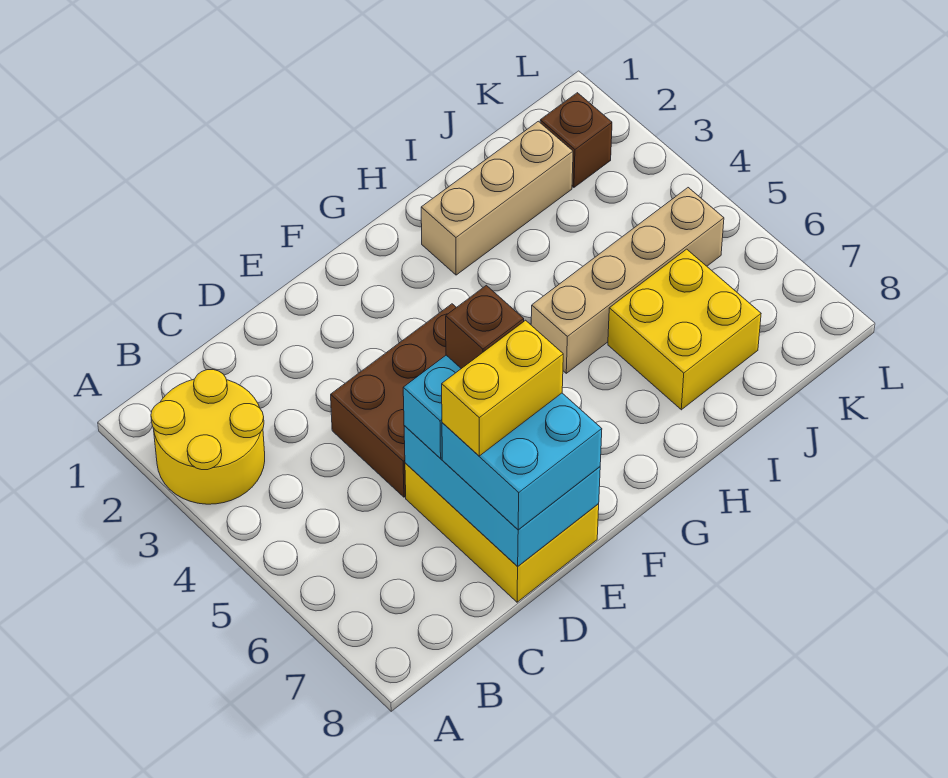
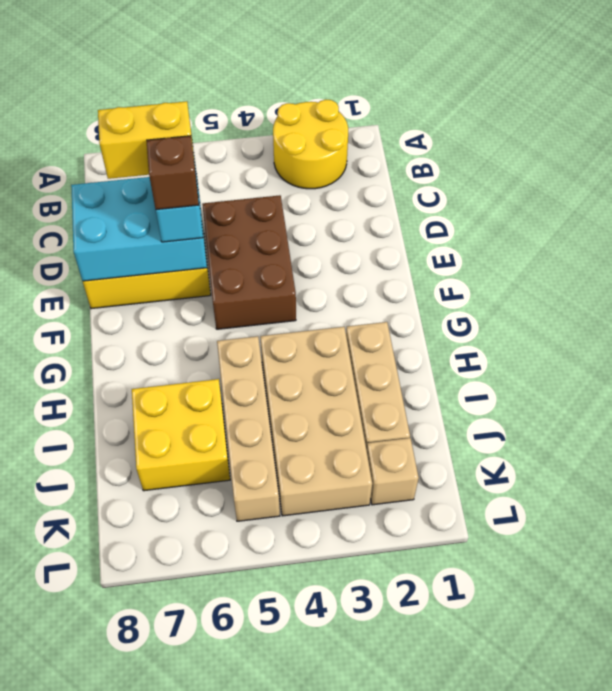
cyan brick D7:E8 level 3 -> none
yellow brick D7:E7 level 4 -> yellow brick D6:D7 level 4
none -> tan brick H3:K4 level 1
brown brick K2 level 1 -> tan brick K2 level 1

